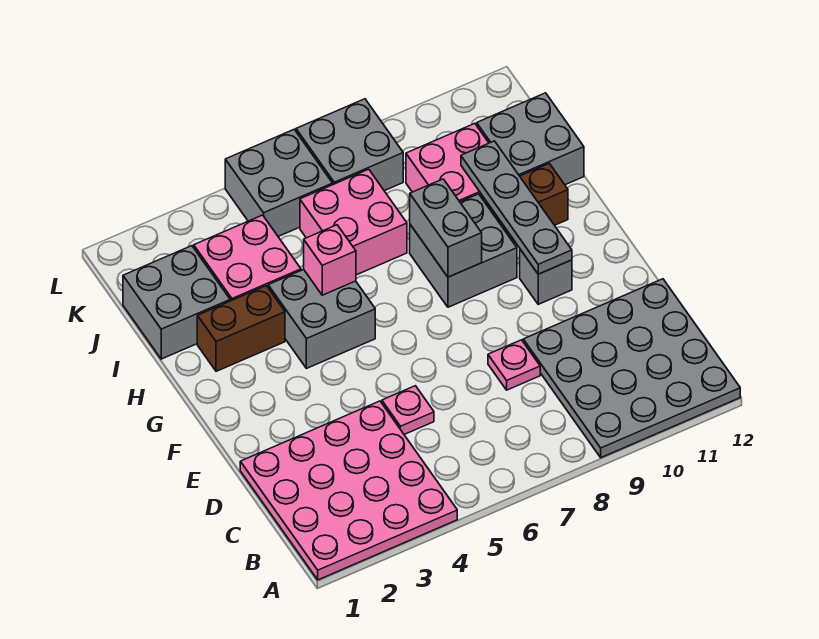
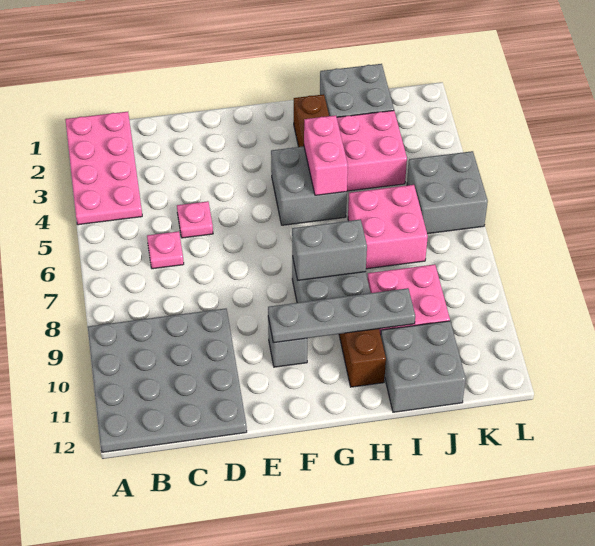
pink plate A1:D4 level 1 -> pink plate A1:B4 level 1
pink plate D8 level 1 -> pink plate C6 level 1
pink brick H5 level 2 -> pink brick H4:H5 level 2
grey brick K7:L8 level 1 -> none

